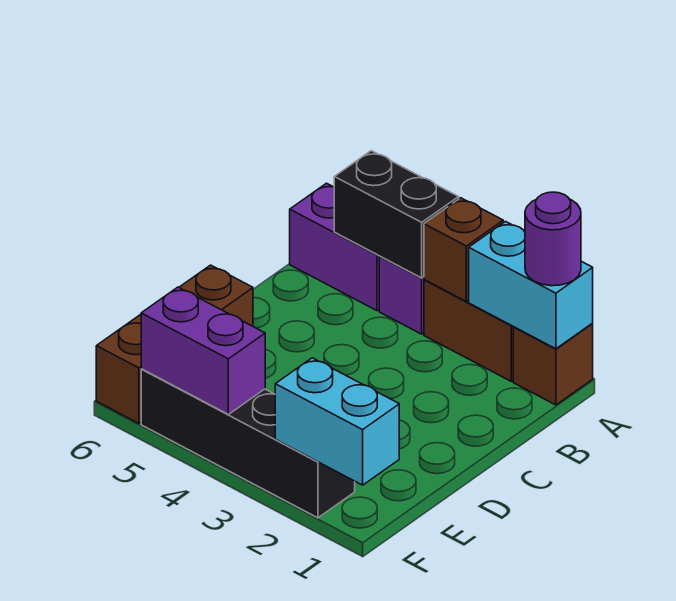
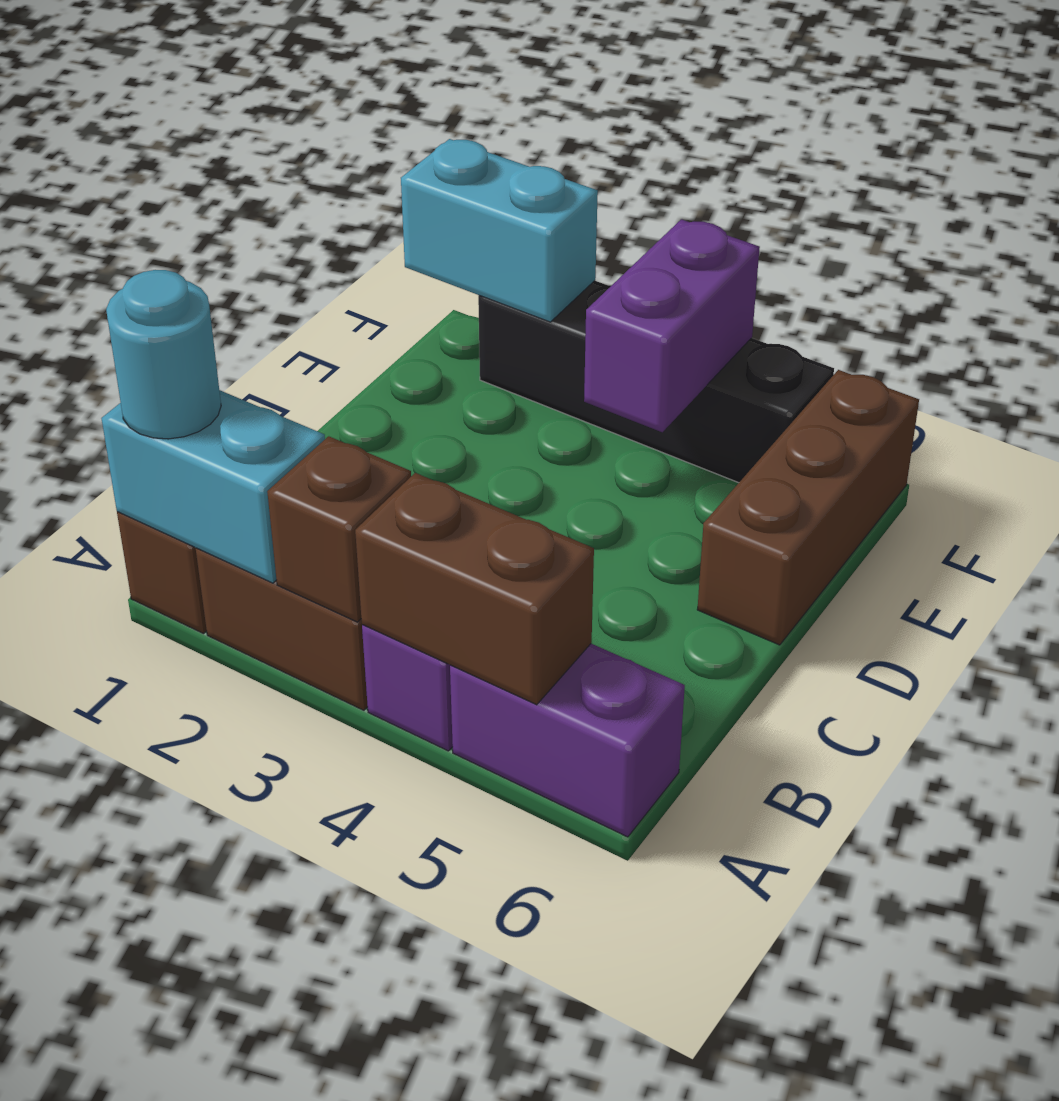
purple round brick A1 level 3 -> cyan round brick A1 level 3
black brick A4:A5 level 2 -> brown brick A4:A5 level 2
purple brick F4:F5 level 2 -> purple brick E4:F4 level 2

